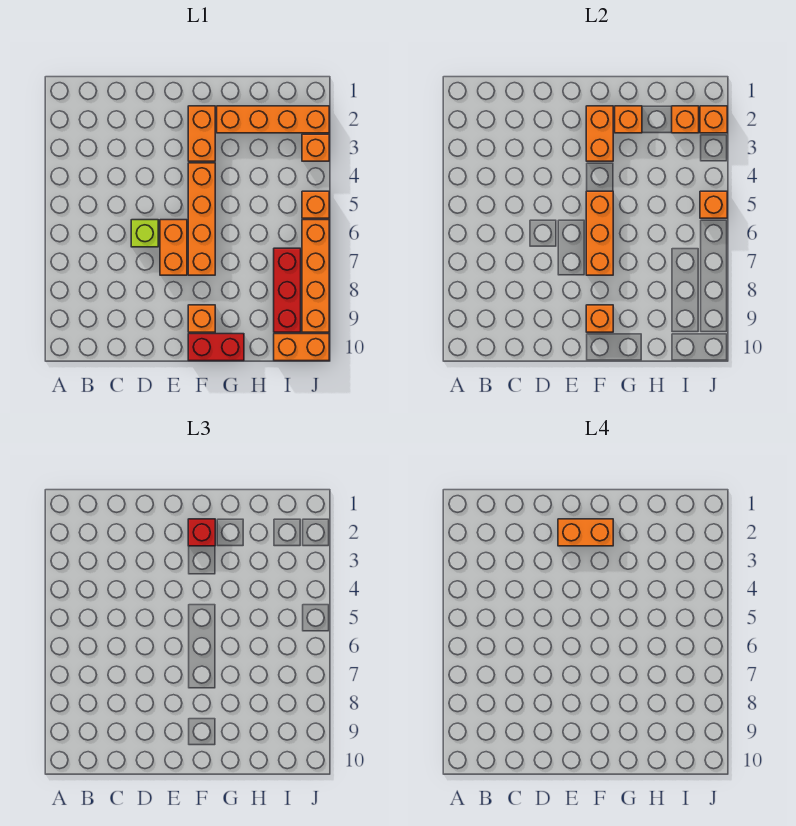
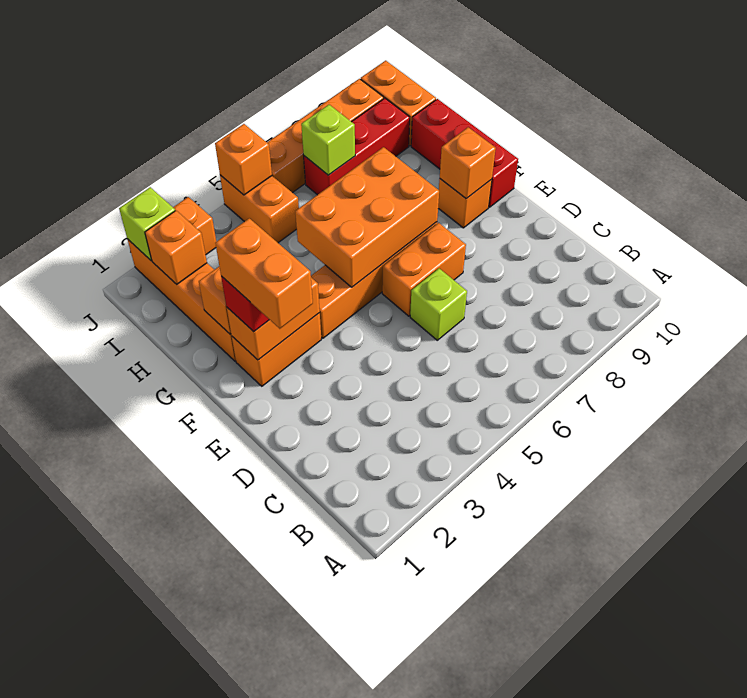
orange brick F5:F7 level 2 -> orange brick F5:G7 level 2
red brick F10:G10 level 1 -> red brick F10:H10 level 1
none -> lime brick I7 level 2
orange brick J2 level 2 -> lime brick J2 level 2
orange brick J5 level 1 -> orange brick I5:J5 level 1

